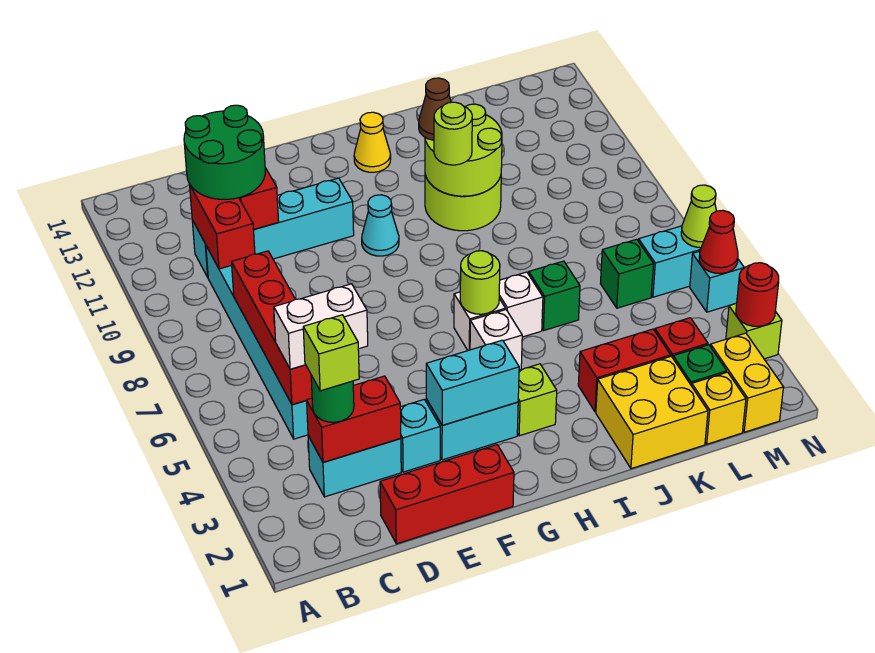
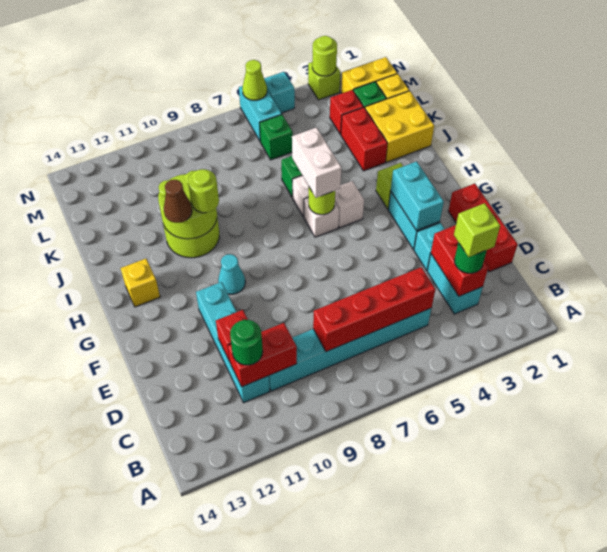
white brick C5:D5 level 3 -> white brick H6:I6 level 3
green round brick C11:D12 level 3 -> green round brick C11 level 3
yellow cone H13 level 1 -> yellow brick H13 level 1
red round brick N3 level 2 -> lime round brick N3 level 2
red cone N5 level 2 -> none

